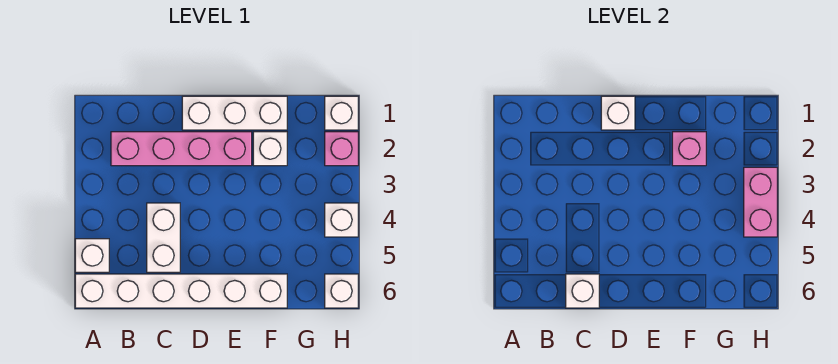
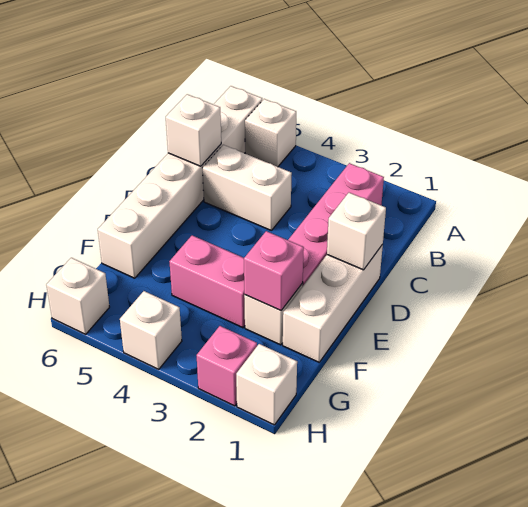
pink brick H3:H4 level 2 -> pink brick F3:F4 level 1

